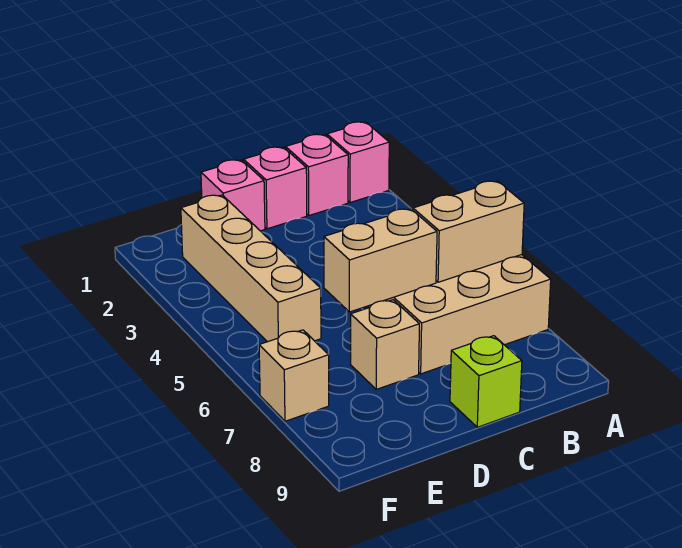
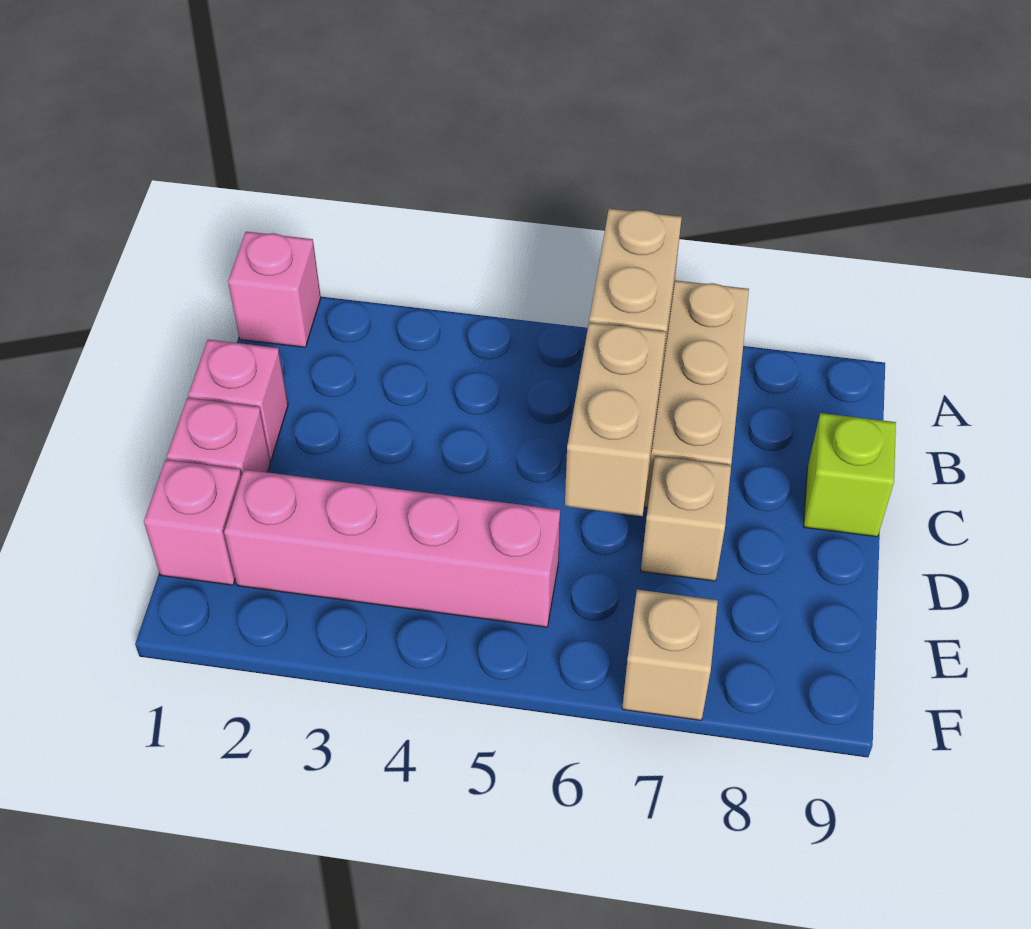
pink brick B1 level 1 -> pink brick E1 level 1
tan brick E2:E5 level 1 -> pink brick E2:E5 level 1

